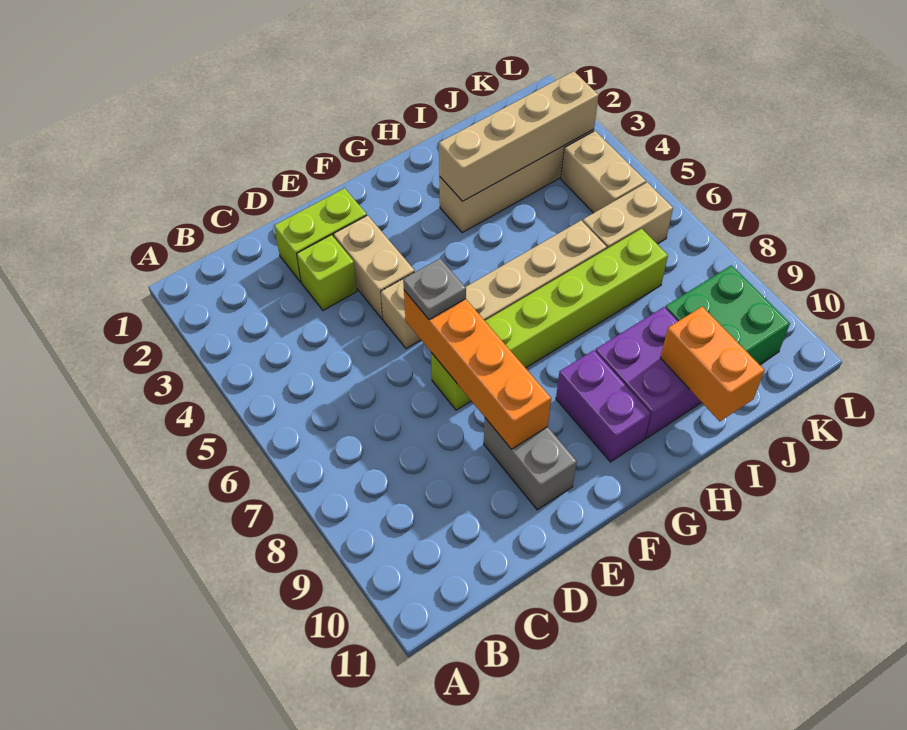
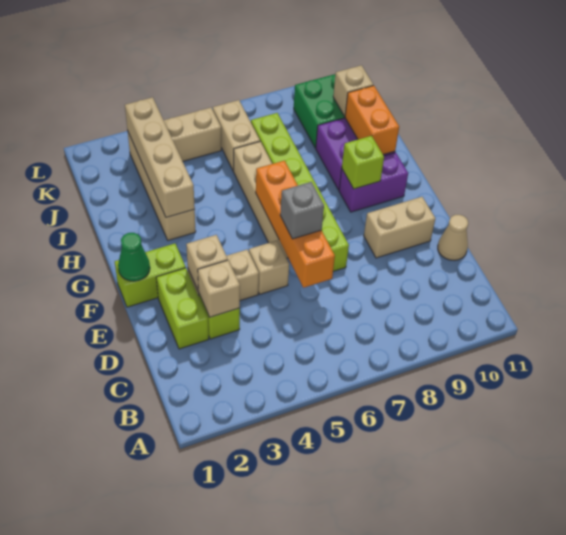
none -> tan brick D3 level 2
none -> tan cone D11 level 1
none -> tan brick E3 level 2
orange brick E6:E9 level 2 -> orange brick D6:G6 level 2
grey plate E6 level 3 -> grey brick E6 level 3
grey brick E9:E10 level 1 -> tan brick E9:E10 level 1
none -> lime brick F1:F2 level 1
none -> green cone F1 level 2
none -> lime brick G9 level 2
orange brick I10:I11 level 2 -> orange brick H10:I10 level 2
none -> tan brick J10 level 2

